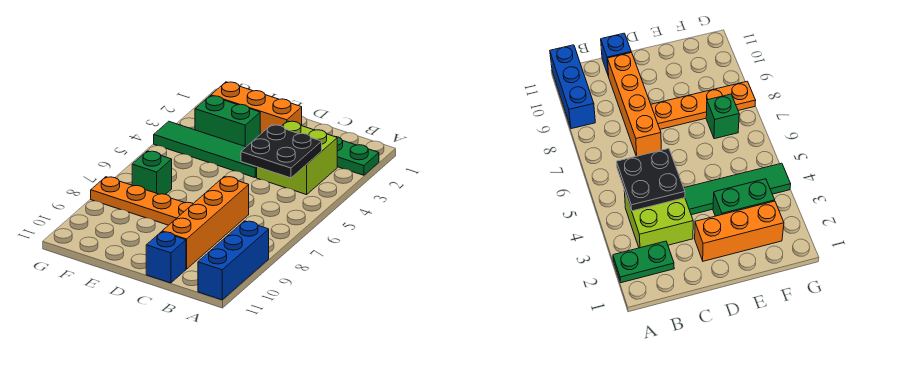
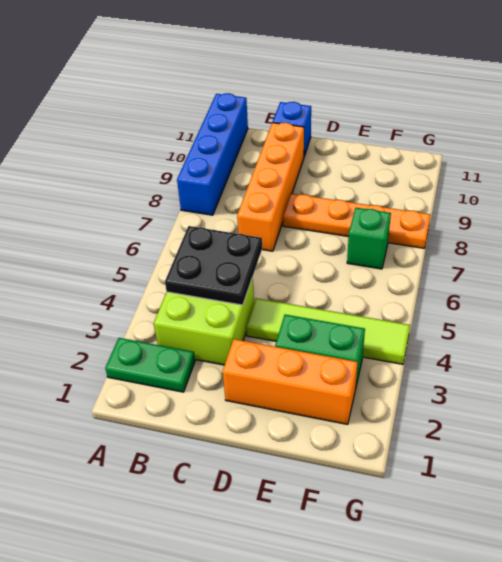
blue brick A9:A11 level 1 -> blue brick A8:A11 level 1
green tile D4:G4 level 1 -> lime tile D4:G4 level 1

